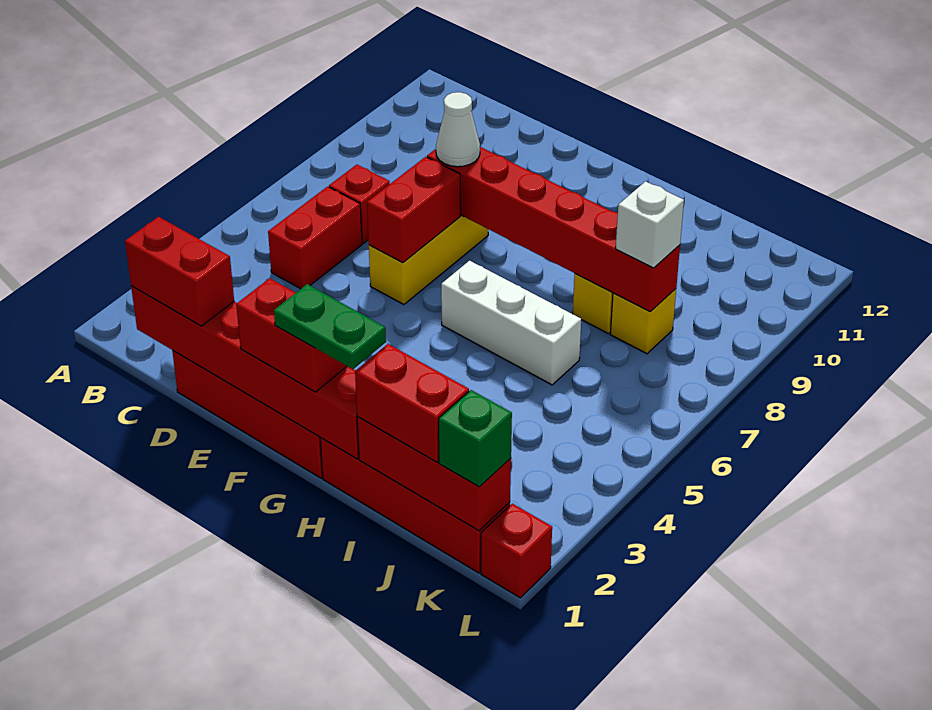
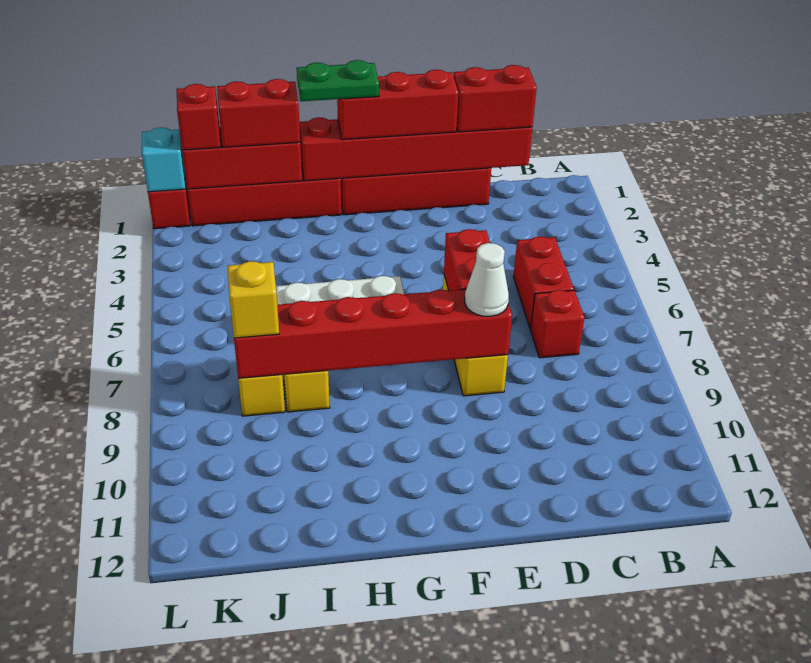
red brick F1:G1 level 3 -> red brick E1:G1 level 3
white brick J8 level 3 -> yellow brick J8 level 3
green brick K1 level 3 -> red brick K1 level 3
none -> cyan brick L1 level 2

